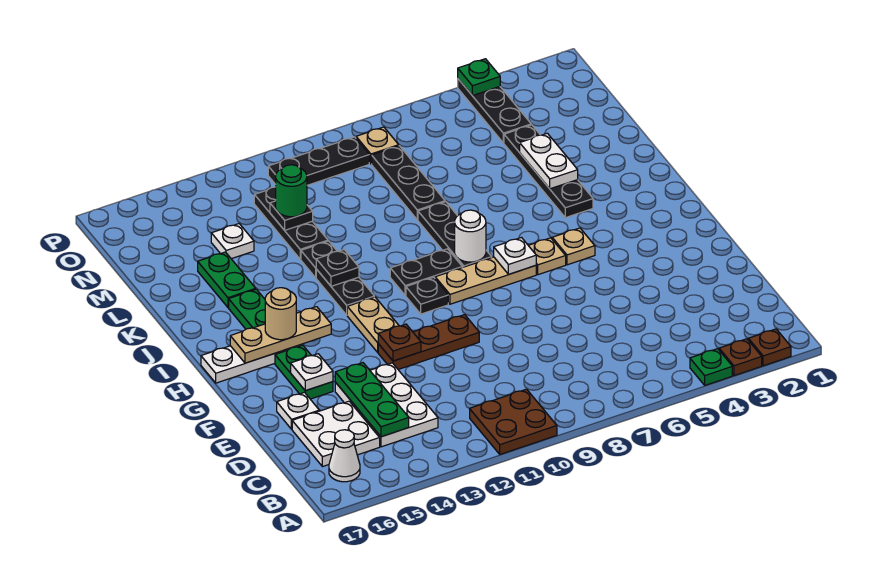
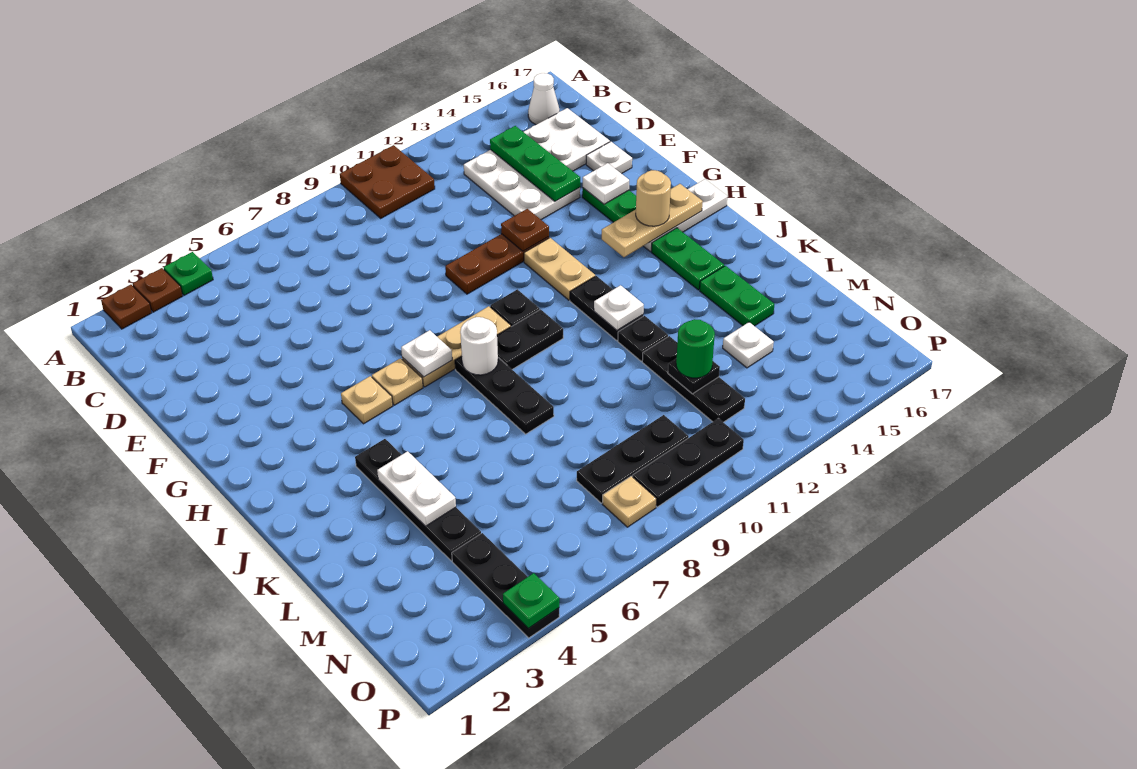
black plate J12 level 2 -> white plate J12 level 2
black plate L8:N8 level 1 -> black plate N8:N10 level 1

